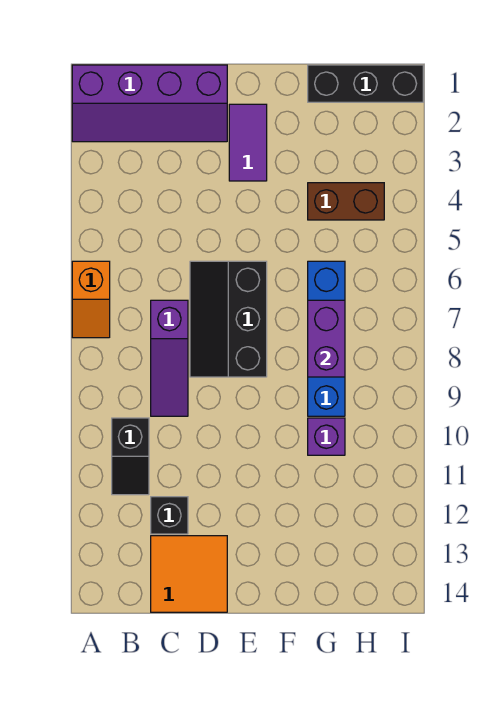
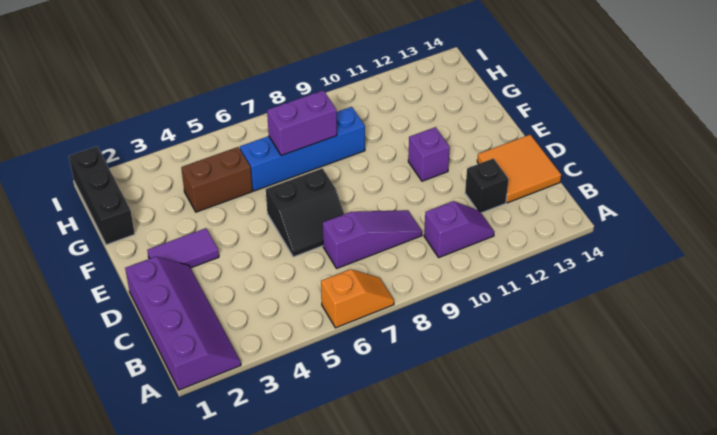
black slope B10:B11 level 1 top 10 -> purple slope B10:B11 level 1 top 10
black slope D6:E8 level 1 top E -> black slope D6:E7 level 1 top E
brown brick G4:H4 level 1 -> brown brick G4:G5 level 1
purple brick G10 level 1 -> purple brick E11 level 1

